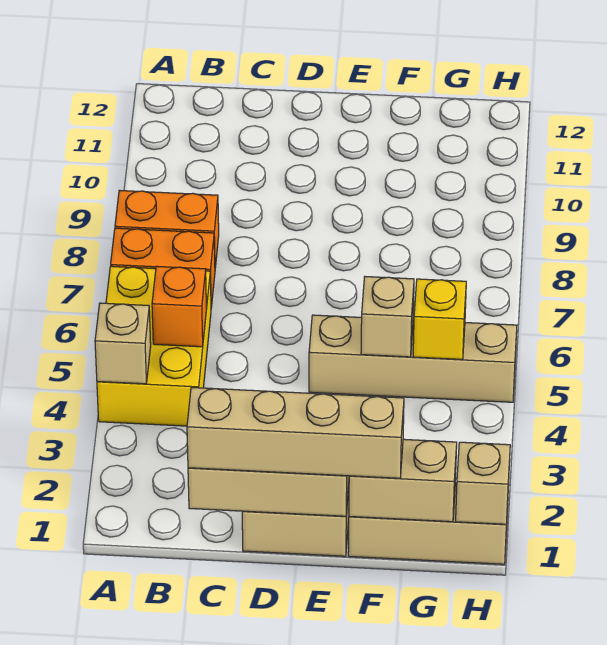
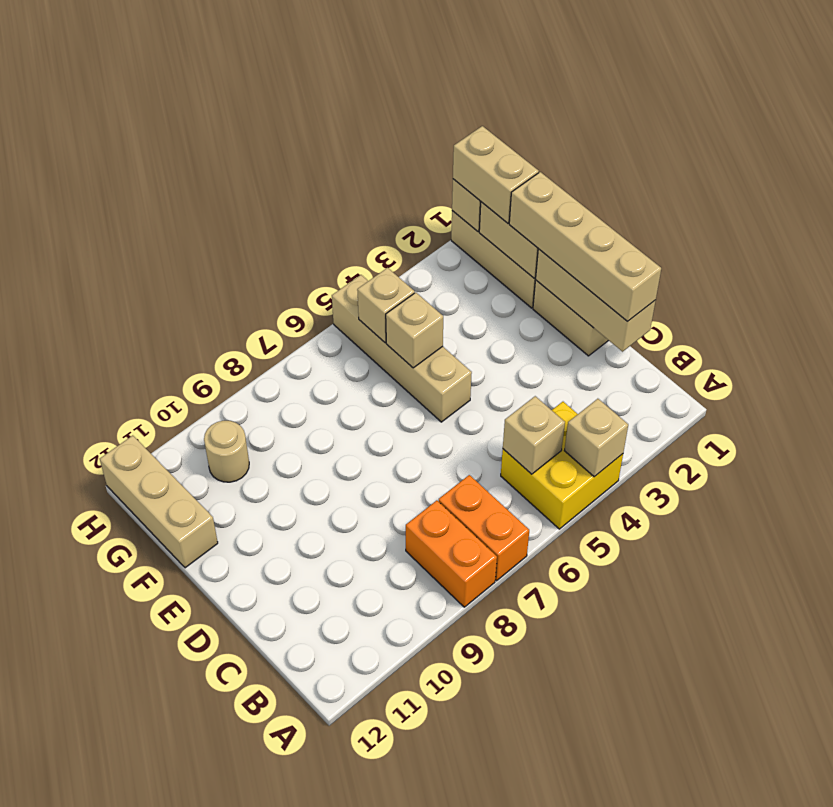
yellow brick A4:B6 level 1 -> yellow brick A4:B5 level 1
orange brick B5 level 2 -> tan brick B5 level 2
none -> tan brick F12:H12 level 1
none -> tan brick G1:H1 level 3
yellow brick G5 level 2 -> tan brick G5 level 2
none -> tan round brick G10 level 1

